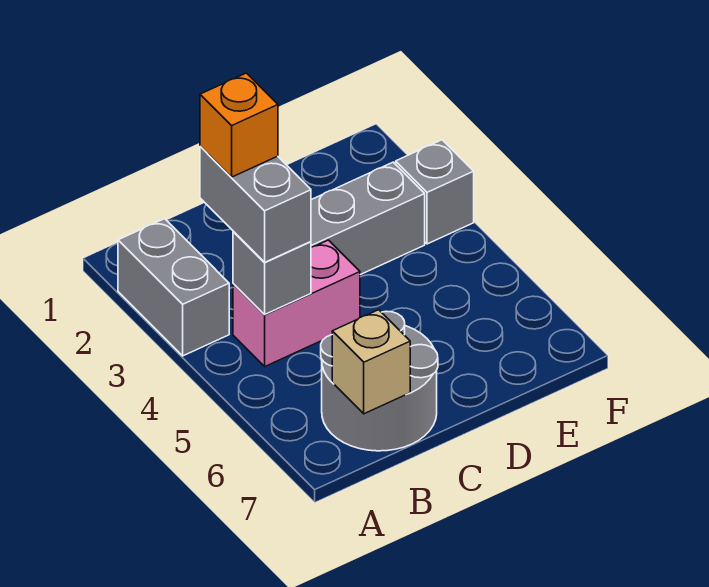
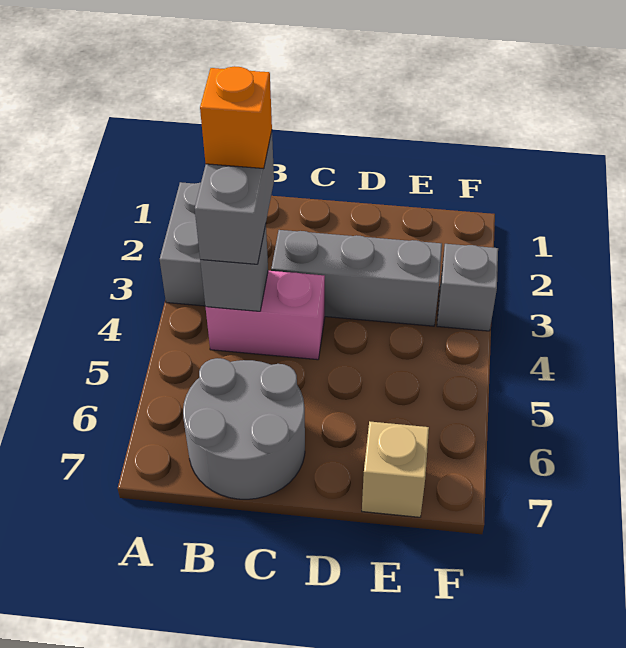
tan brick B7 level 2 -> tan brick E7 level 1

